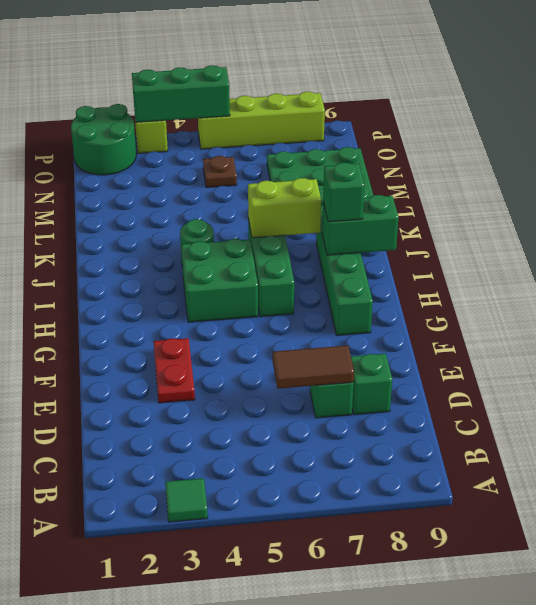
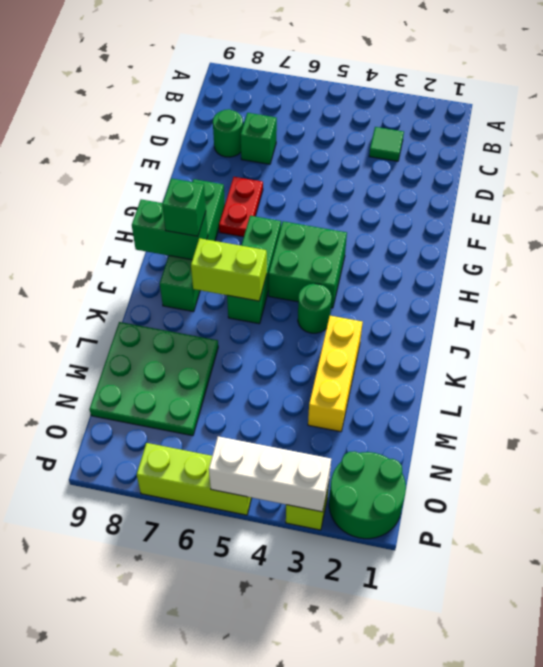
green tile A3 level 1 -> green tile C3 level 1
brown tile D6:D7 level 2 -> none
green brick D8 level 1 -> green round brick D8 level 1
red plate E3:F3 level 1 -> red plate F7:G7 level 1
none -> yellow brick K3:M3 level 1
brown plate N5 level 1 -> none
green brick P3:P5 level 2 -> white brick P3:P5 level 2
lime brick P5:P8 level 1 -> lime brick P5:P7 level 1

